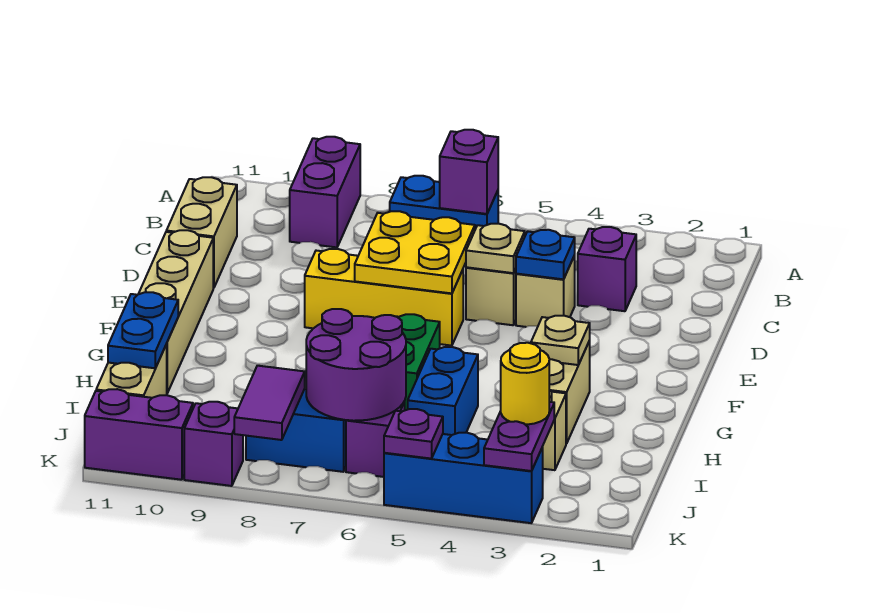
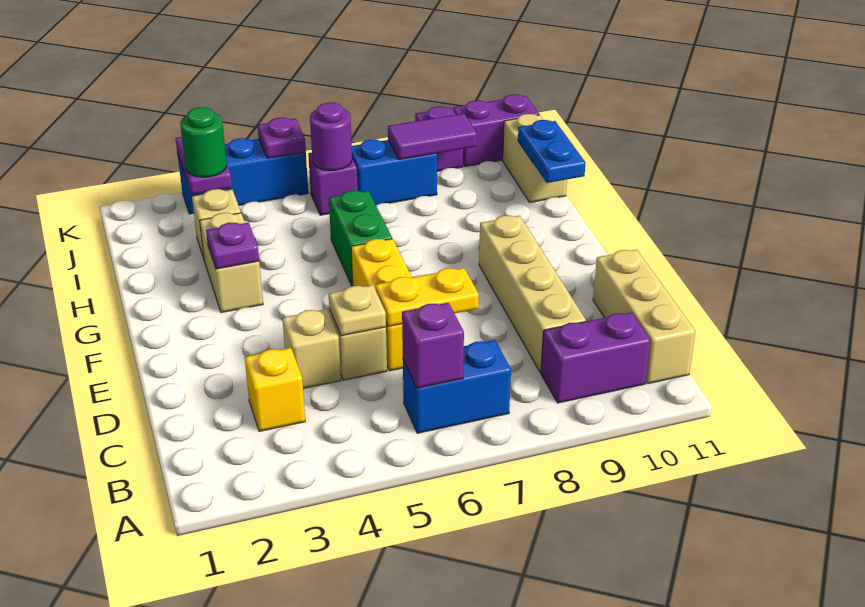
purple brick A9:B9 level 1 -> purple brick B9:B10 level 1
purple brick C3 level 1 -> yellow brick C3 level 1
tan brick C11:D11 level 1 -> tan brick B11:D11 level 1
blue plate D4 level 2 -> none
yellow plate D6:E7 level 2 -> yellow plate D6:D7 level 2
yellow brick E6:E8 level 1 -> yellow brick D6:F6 level 1
tan brick E11:H11 level 1 -> tan brick C9:F9 level 1
tan plate G3 level 2 -> purple plate G3 level 2
blue brick H5:I5 level 1 -> none
purple round brick I6:J7 level 2 -> purple round brick J6 level 2
yellow round brick J3 level 3 -> green round brick J3 level 3
purple tile J8:K8 level 2 -> purple tile J8:J9 level 2

